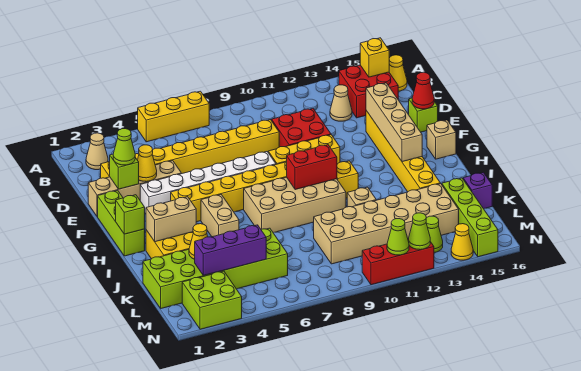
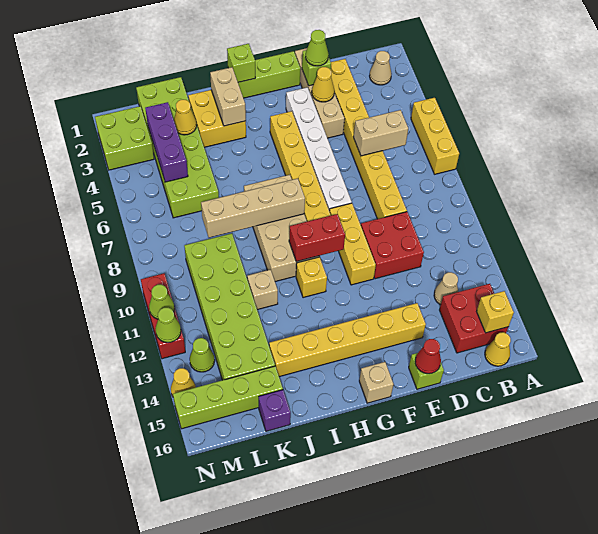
tan brick E14:H14 level 2 -> tan brick H8:K8 level 2
tan brick H5:I5 level 1 -> tan brick C6:D6 level 2
red brick H9:H10 level 2 -> red brick G10:H10 level 2
tan brick K9:L14 level 1 -> lime brick K9:L14 level 1

